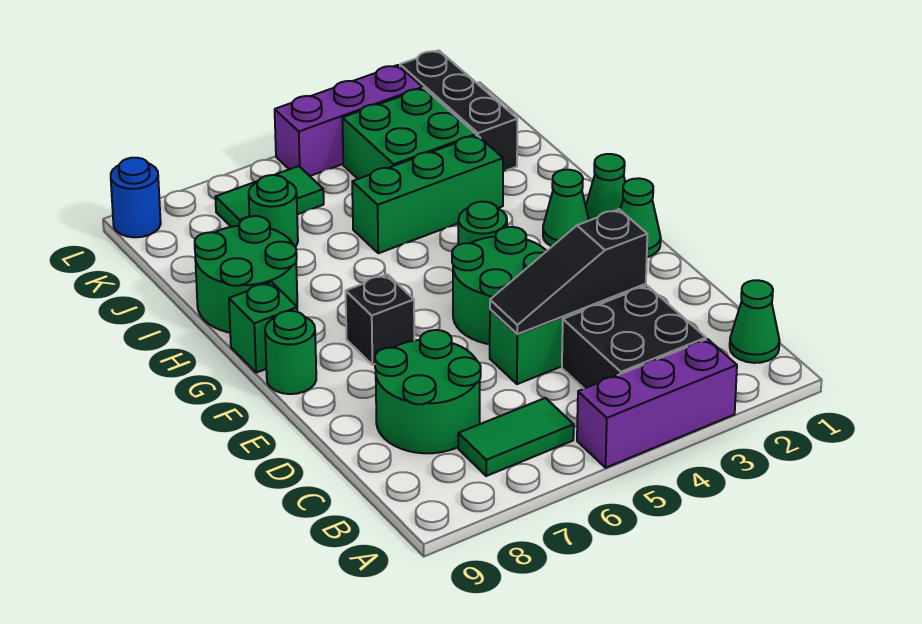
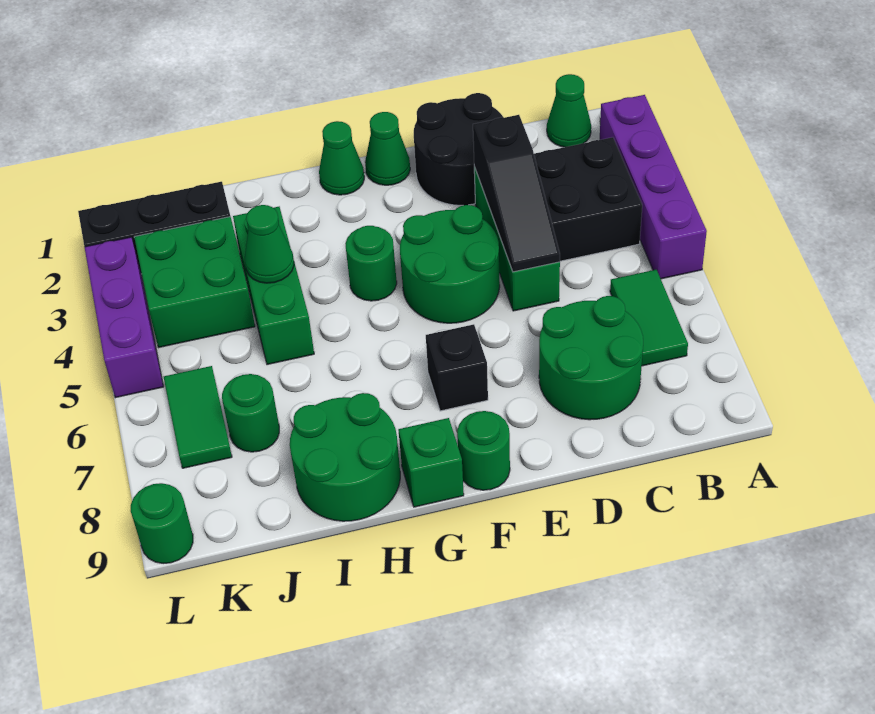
purple brick A3:A5 level 1 -> purple brick A2:A5 level 1
none -> black round brick D1:E2 level 1
green cone G2 level 1 -> green cone I4 level 2
blue round brick L9 level 1 -> green round brick L9 level 1

